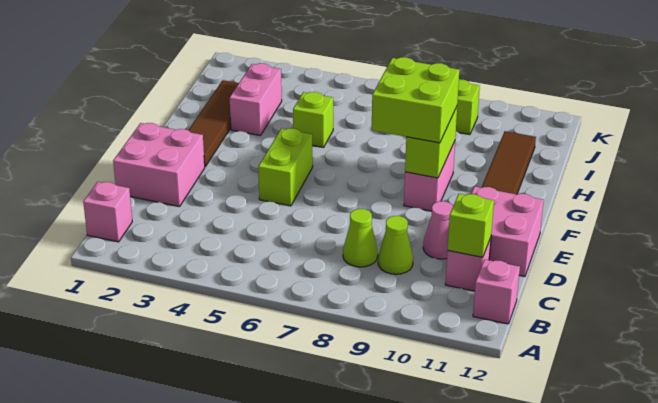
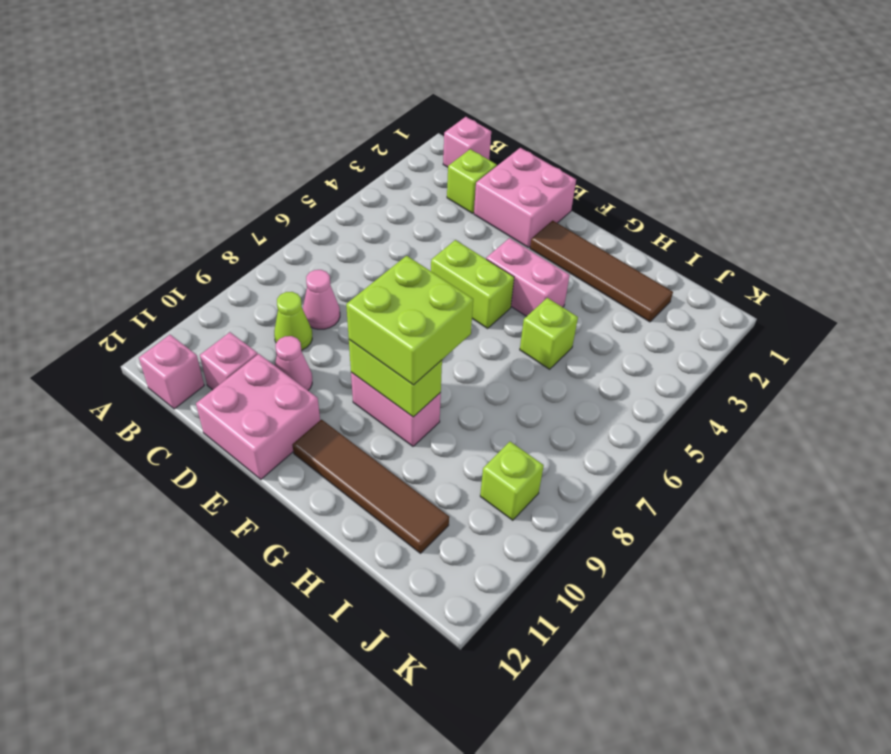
lime cone C8 level 1 -> pink cone C8 level 1
lime brick C11 level 2 -> lime brick C2 level 1
pink brick H3:I3 level 1 -> pink brick F4:G4 level 1

